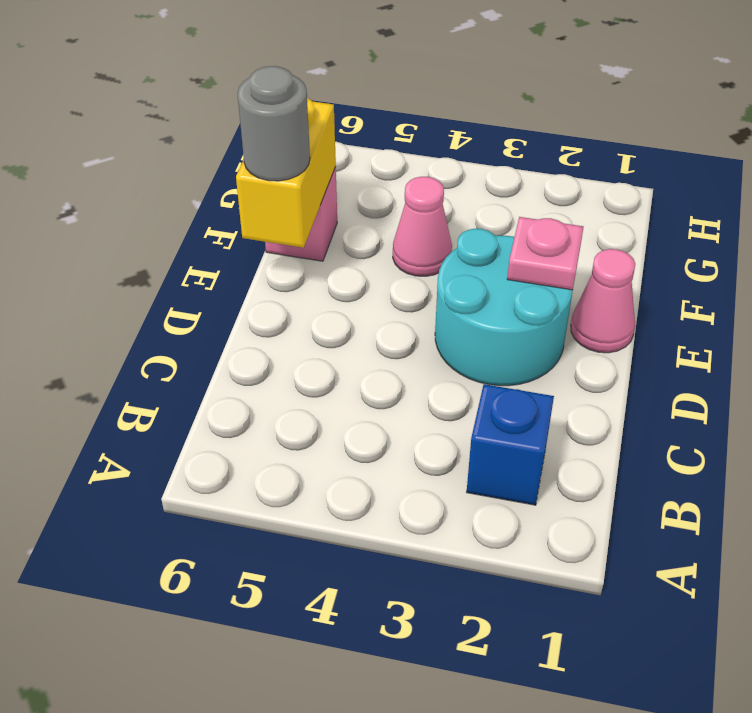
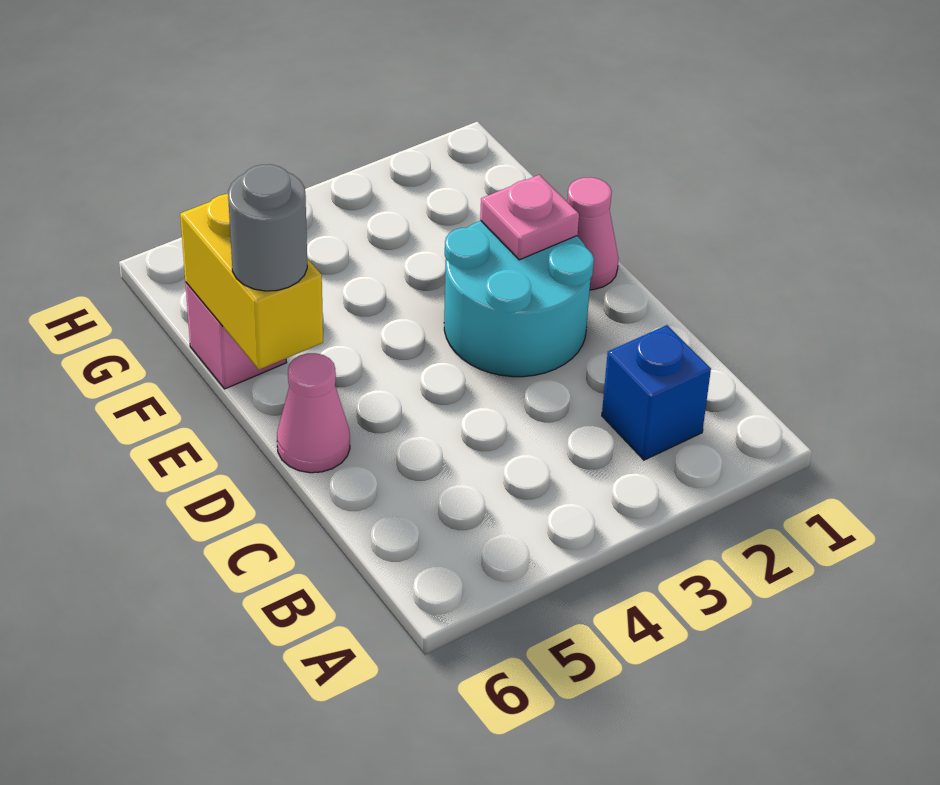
pink cone F4 level 1 -> pink cone D6 level 1

